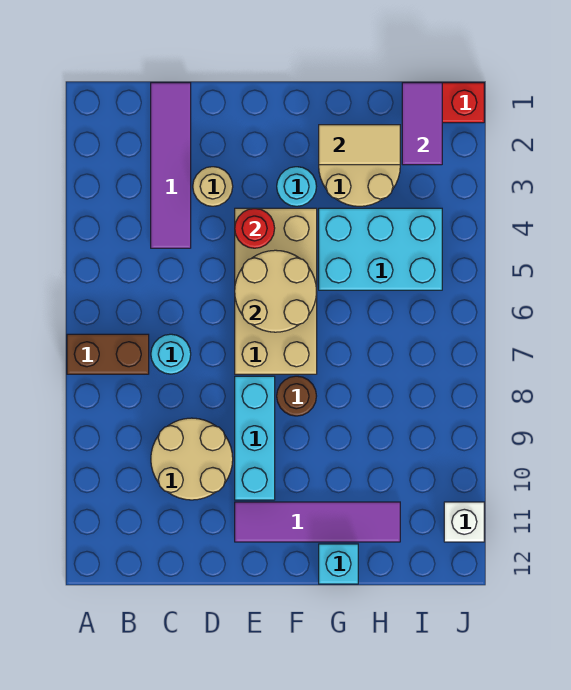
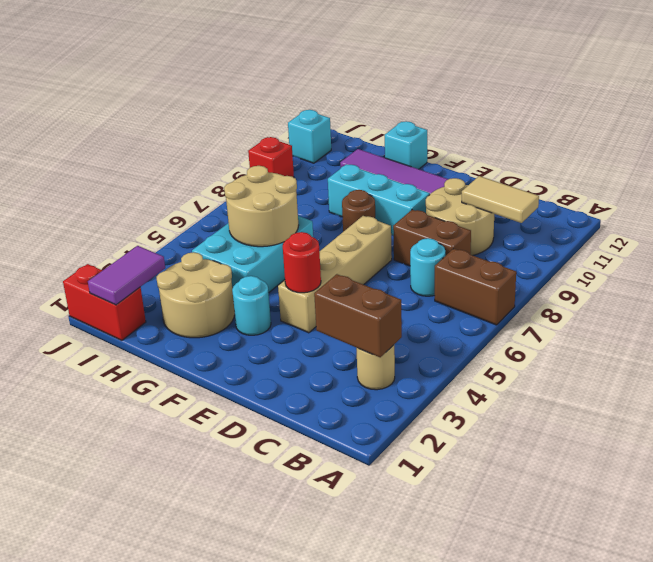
none -> brown brick B3:C3 level 2
purple tile C1:C4 level 1 -> none
none -> brown brick C8:D8 level 1
tan round brick D3 level 1 -> tan round brick B3 level 1
tan brick E4:F7 level 1 -> tan brick E4:E7 level 1
tan round brick E5:F6 level 2 -> tan round brick G5:H6 level 2
cyan brick E8:E10 level 1 -> cyan brick E9:G9 level 1
tan tile G2:H2 level 2 -> tan tile B10:C10 level 2
cyan brick G4:I5 level 1 -> cyan brick G4:H6 level 1
none -> red brick J9 level 1
white brick J11 level 1 -> cyan brick J11 level 1

